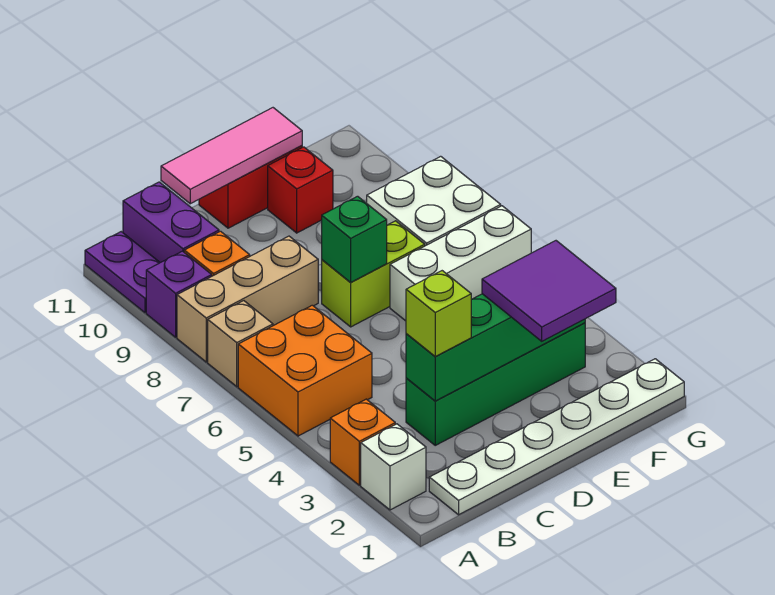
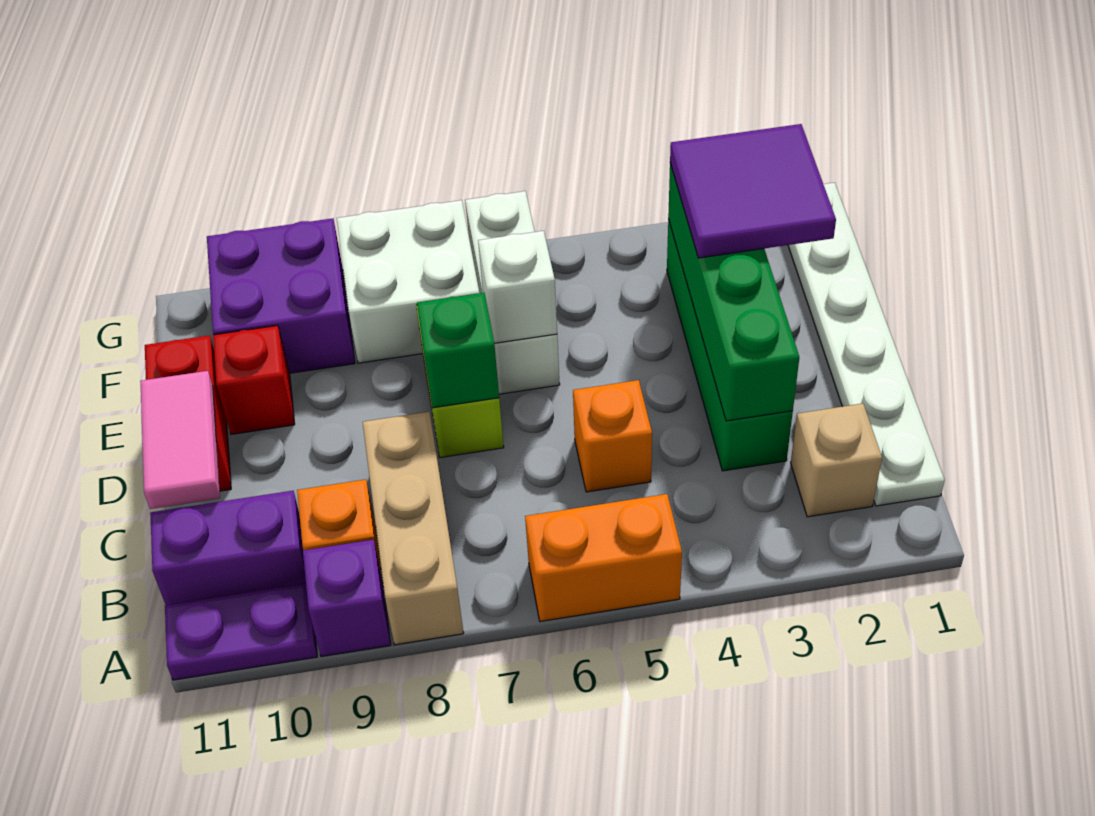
white brick A2 level 1 -> white brick E6 level 2
orange brick A3 level 1 -> orange brick C5 level 1
orange brick A5:B6 level 1 -> orange brick A5:A6 level 1
tan brick A7 level 1 -> tan brick B2 level 1
lime brick C3 level 3 -> none
pink tile C11:E11 level 2 -> pink tile C11:D11 level 2
none -> purple brick F9:G10 level 1

